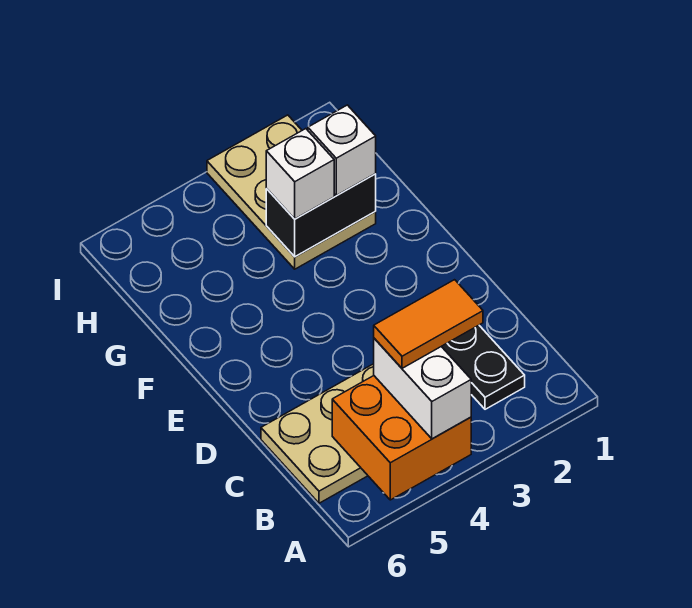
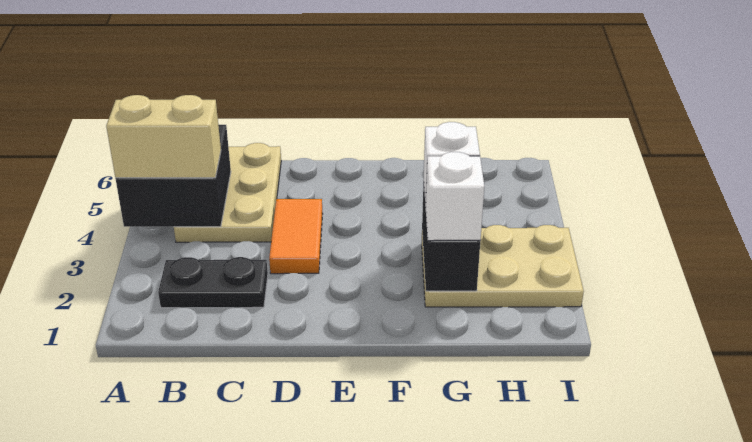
orange brick A4:B5 level 2 -> black brick A4:B5 level 2
white brick A4:B4 level 3 -> tan brick A4:B4 level 3
orange tile B3:B4 level 4 -> orange tile D3:D4 level 1

